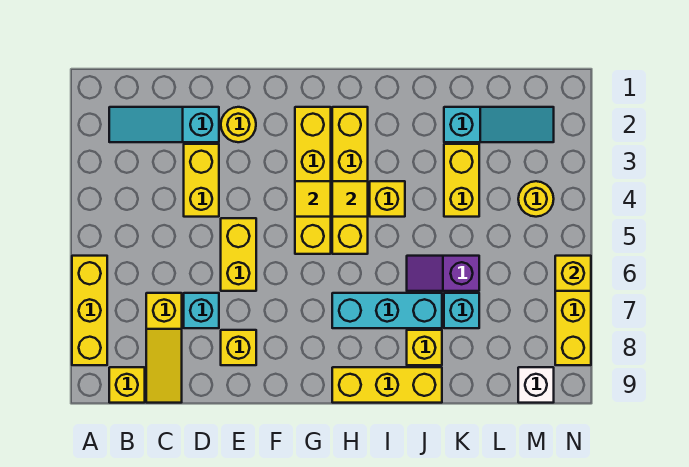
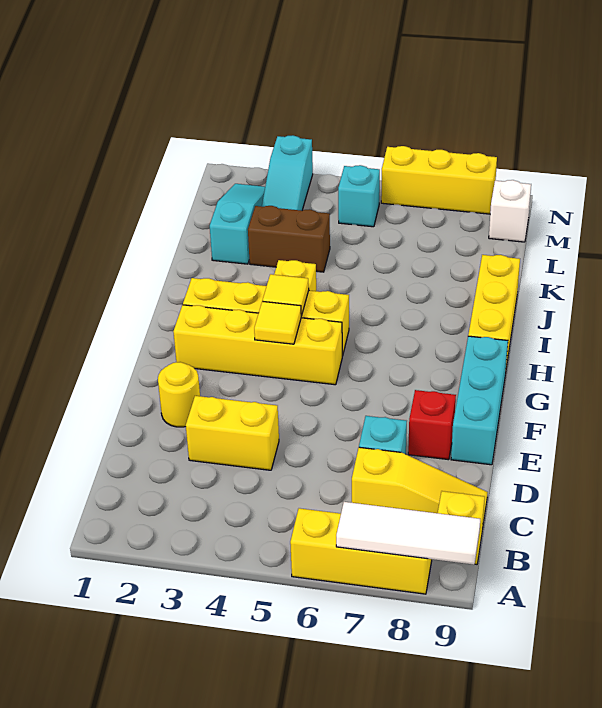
none -> white tile A7:A9 level 2
cyan slope B2:D2 level 1 top D -> cyan slope L3:N3 level 1 top N
yellow brick E5:E6 level 1 -> none
yellow brick E8 level 1 -> red brick E8 level 1
cyan brick H7:J7 level 1 -> cyan brick E9:G9 level 1
purple slope J6:K6 level 1 top K -> none
yellow brick J8 level 1 -> none
yellow brick K3:K4 level 1 -> brown brick K3:K4 level 1
cyan brick K7 level 1 -> cyan brick M5 level 1
yellow round brick M4 level 1 -> none
yellow brick N6 level 2 -> none

